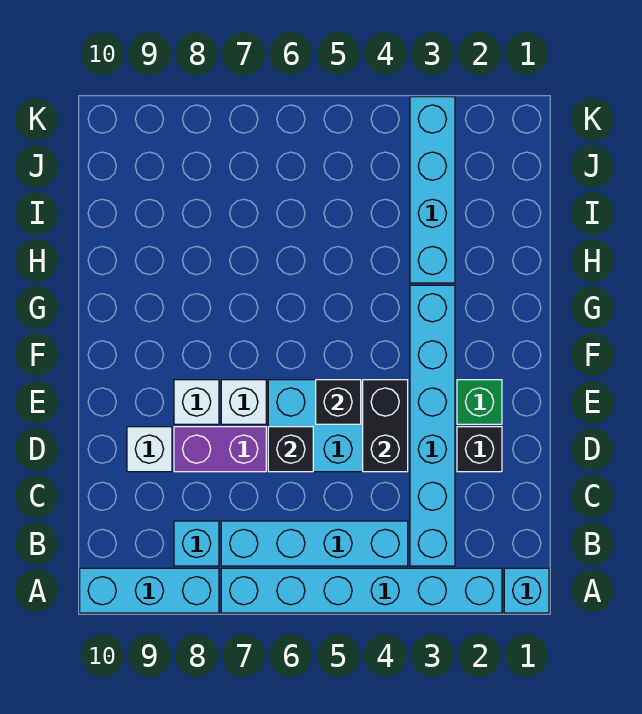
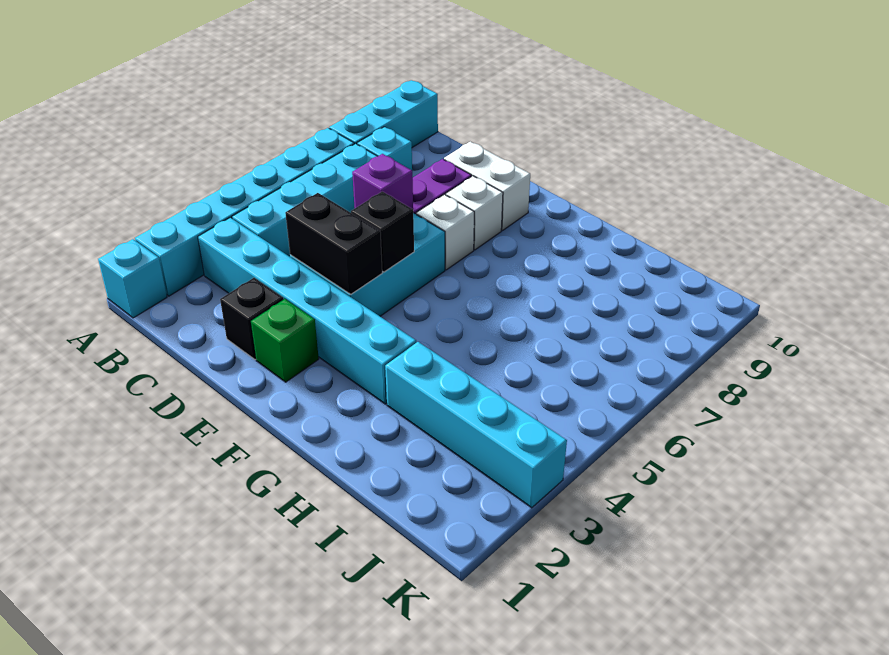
black brick D6 level 2 -> purple brick D6 level 2
white brick D9 level 1 -> white brick D9:E9 level 1

